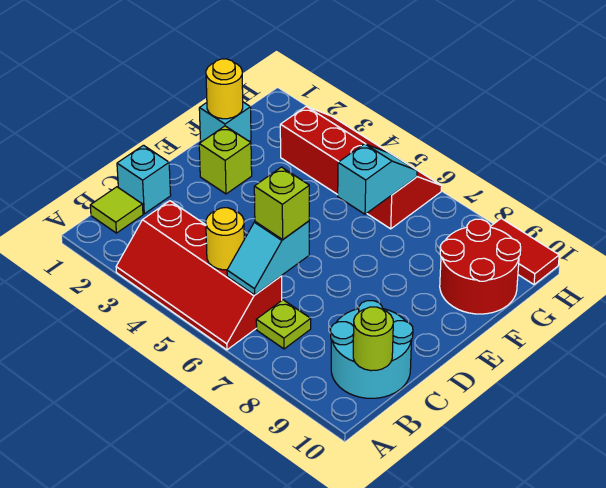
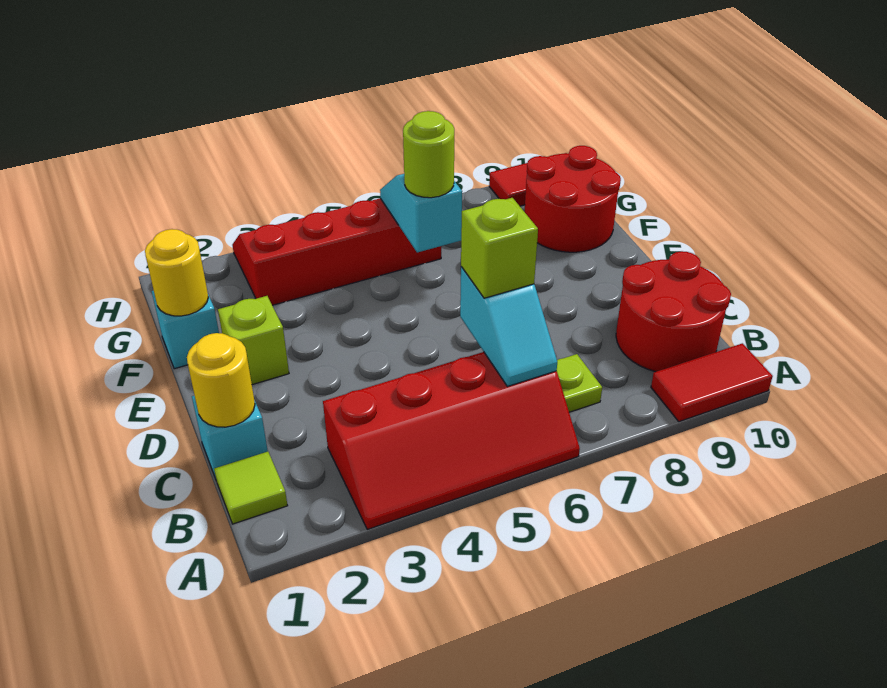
none -> red tile A9:A10 level 1
yellow round brick B5 level 2 -> yellow round brick C1 level 2
cyan round brick B9:C10 level 1 -> red round brick B9:C10 level 1
lime round brick B10 level 2 -> lime round brick F6 level 3

